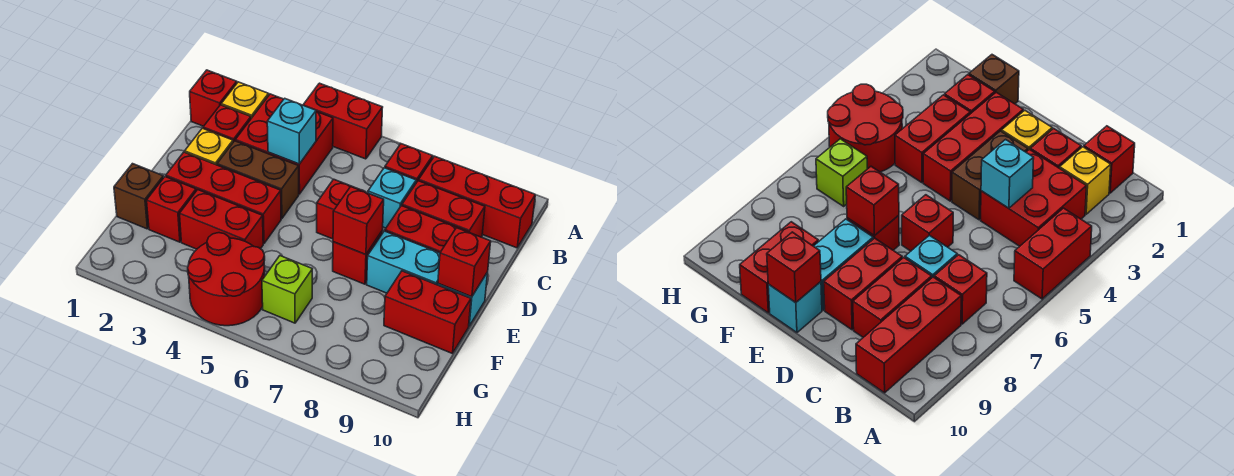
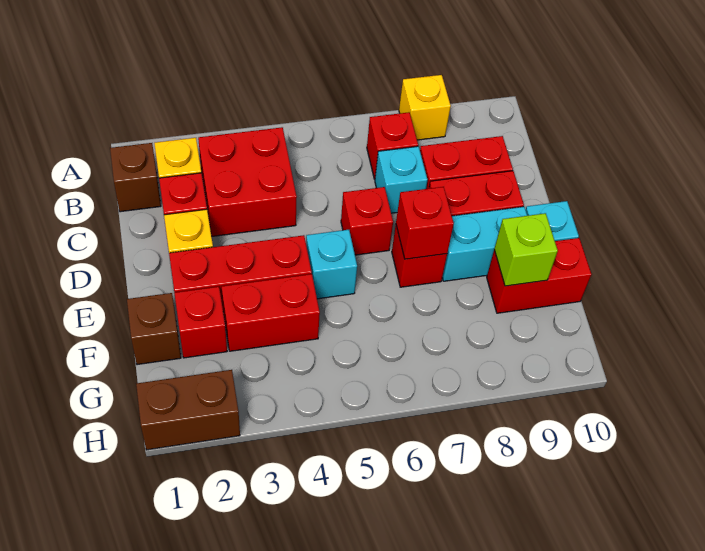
red brick A4:A5 level 1 -> none
none -> yellow brick A8 level 1
red brick B1 level 1 -> brown brick B1 level 1
red brick B8:B10 level 1 -> none
cyan brick C4 level 2 -> cyan brick E5 level 1
brown brick D3:D4 level 1 -> brown brick H1:H2 level 1
red brick E10 level 2 -> none
red round brick G4:H5 level 1 -> none
lime brick G6 level 1 -> lime brick F9 level 2

